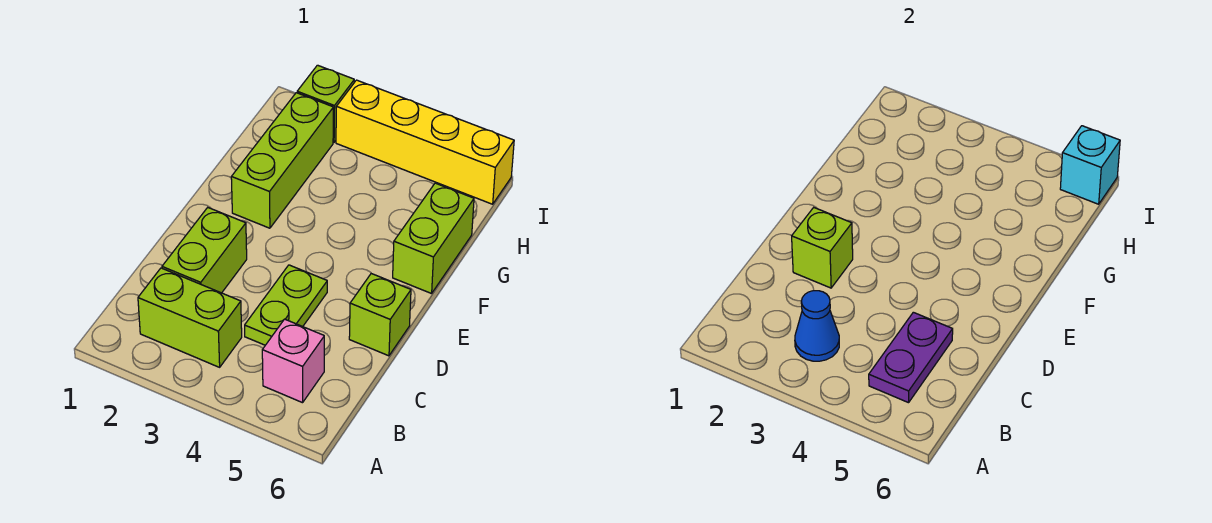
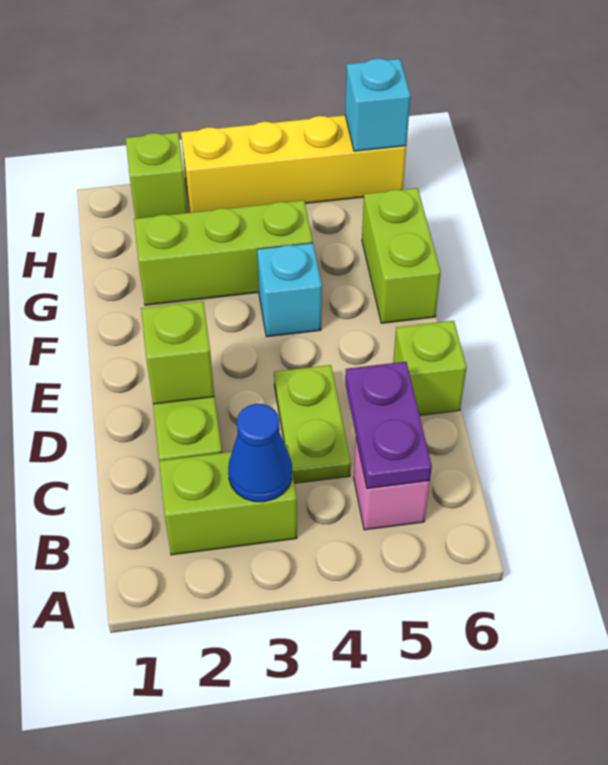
lime brick F2:H2 level 1 -> lime brick G2:G4 level 1
none -> cyan brick F4 level 1

